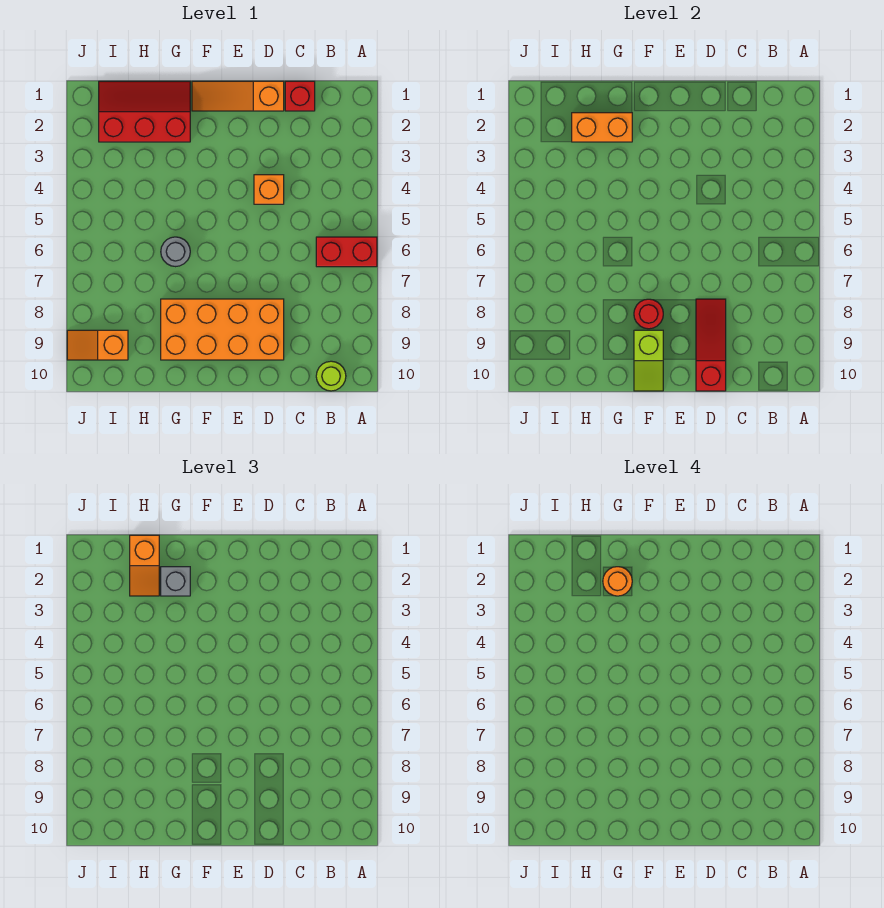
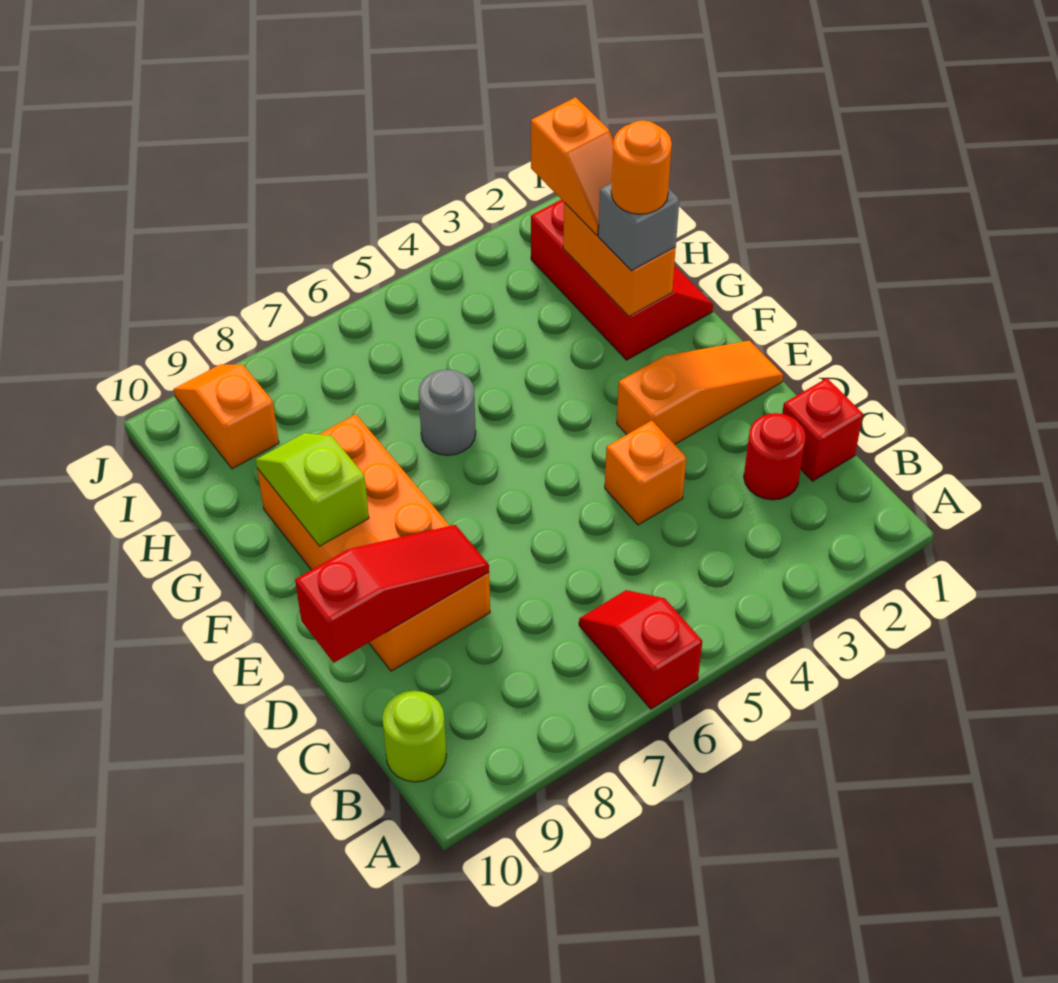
red brick A6:B6 level 1 -> red slope A6:B6 level 1 top A
orange slope D1:F1 level 1 top D -> orange slope E1:E3 level 1 top 3
red round brick F8 level 2 -> red round brick C2 level 1
lime slope F9:F10 level 2 top 9 -> lime slope F9:G9 level 2 top F
orange slope H1:H2 level 3 top 1 -> orange slope H2:I2 level 3 top I

